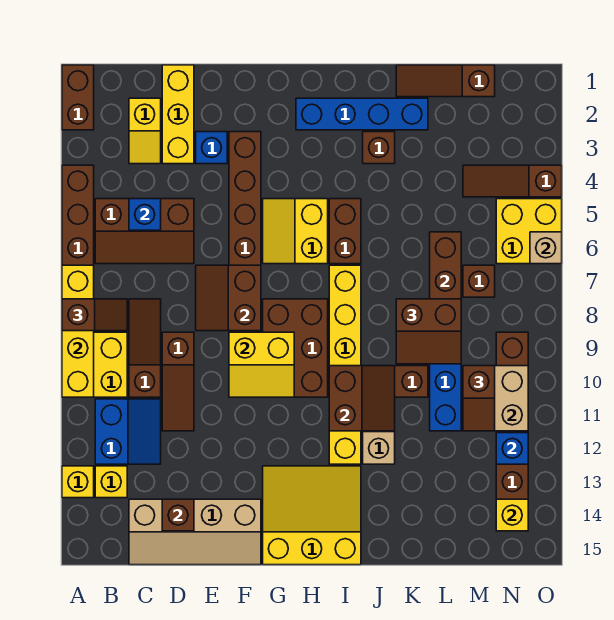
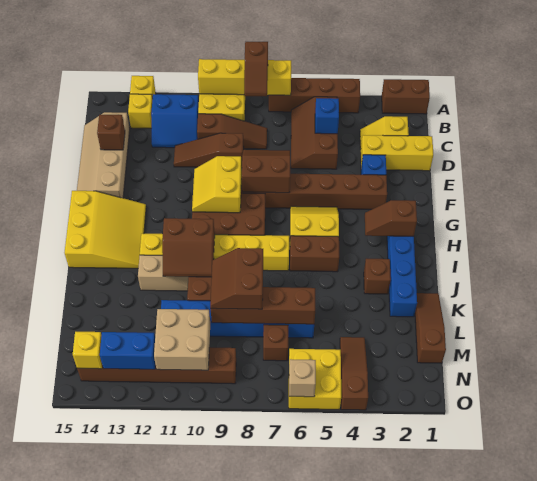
brown slope M10:M11 level 3 top 10 -> brown slope H2:H3 level 2 top 2
blue brick N12 level 2 -> blue brick N12:N13 level 2

